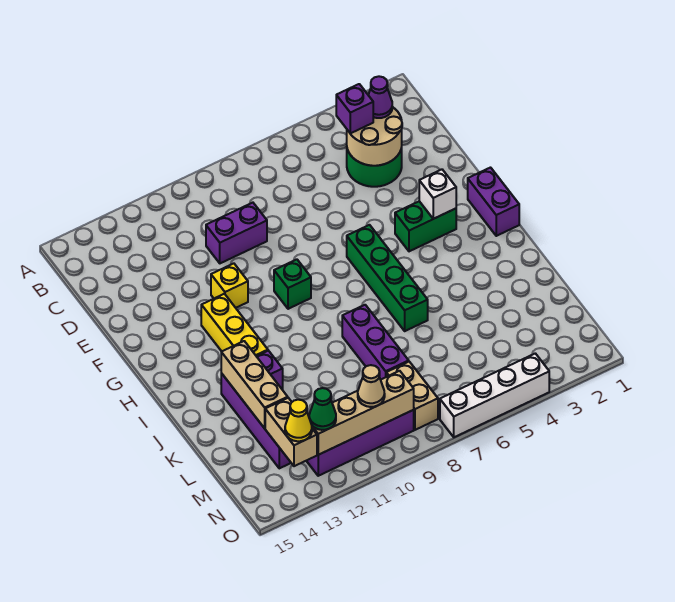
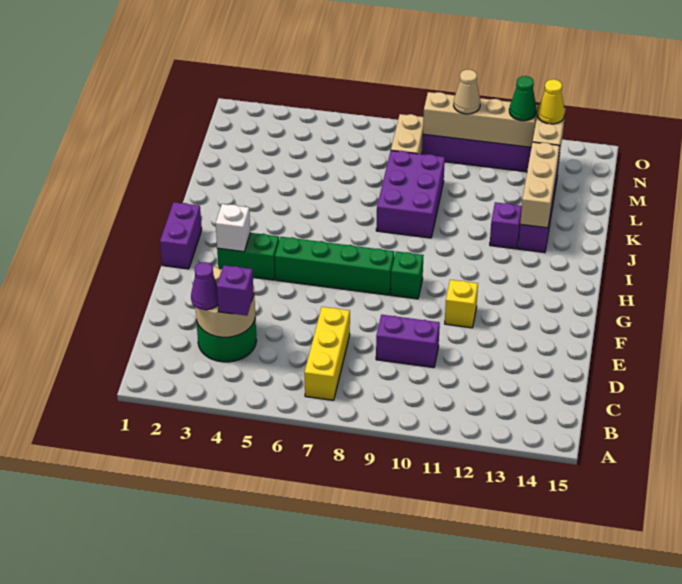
green brick G6:J6 level 1 -> green brick G5:G8 level 1
yellow brick G12:I12 level 1 -> yellow brick B7:D7 level 1
purple brick J8:L8 level 1 -> purple brick J8:L9 level 1
white brick O4:O7 level 1 -> none

